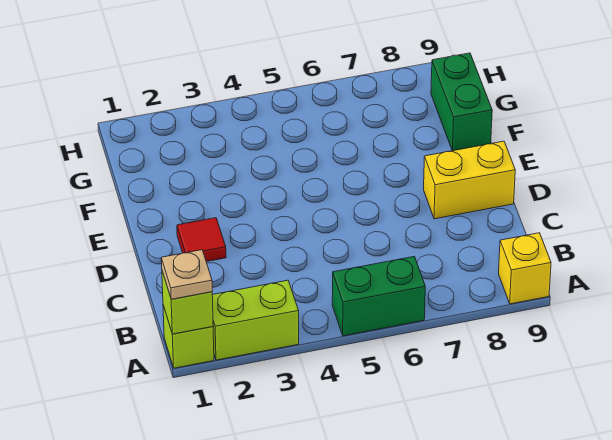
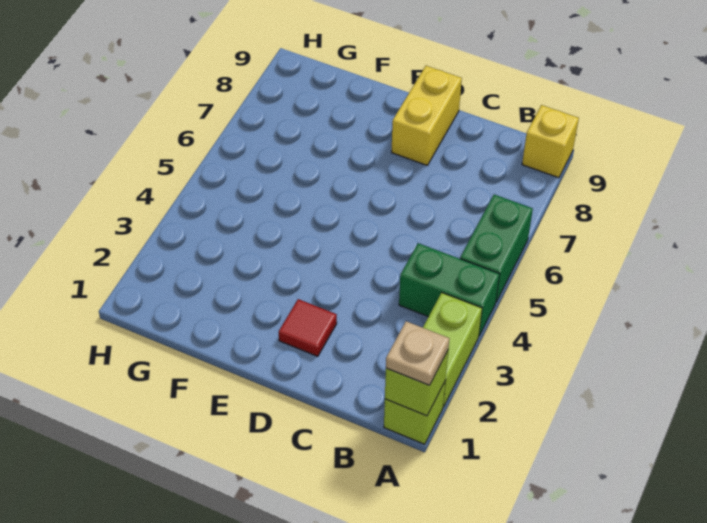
green brick F9:G9 level 1 -> green brick A4:B4 level 1

